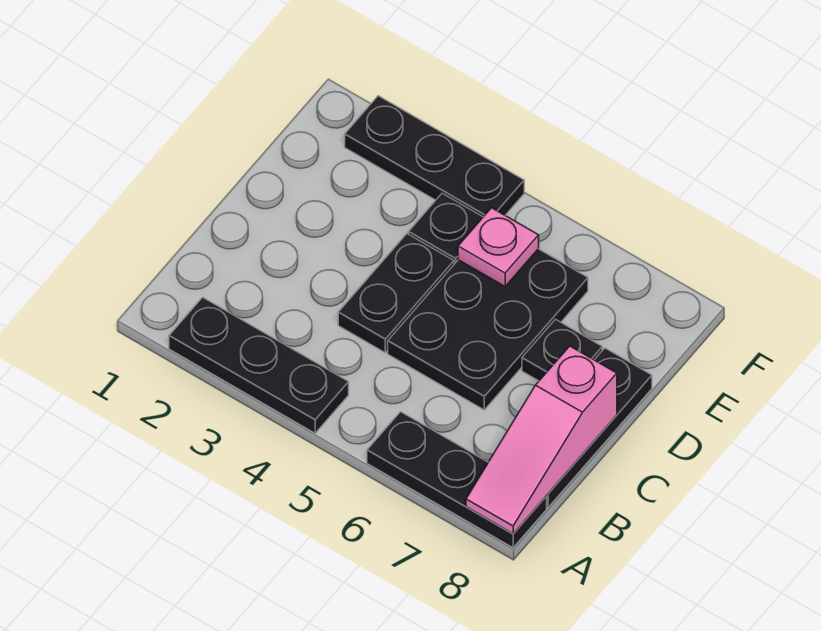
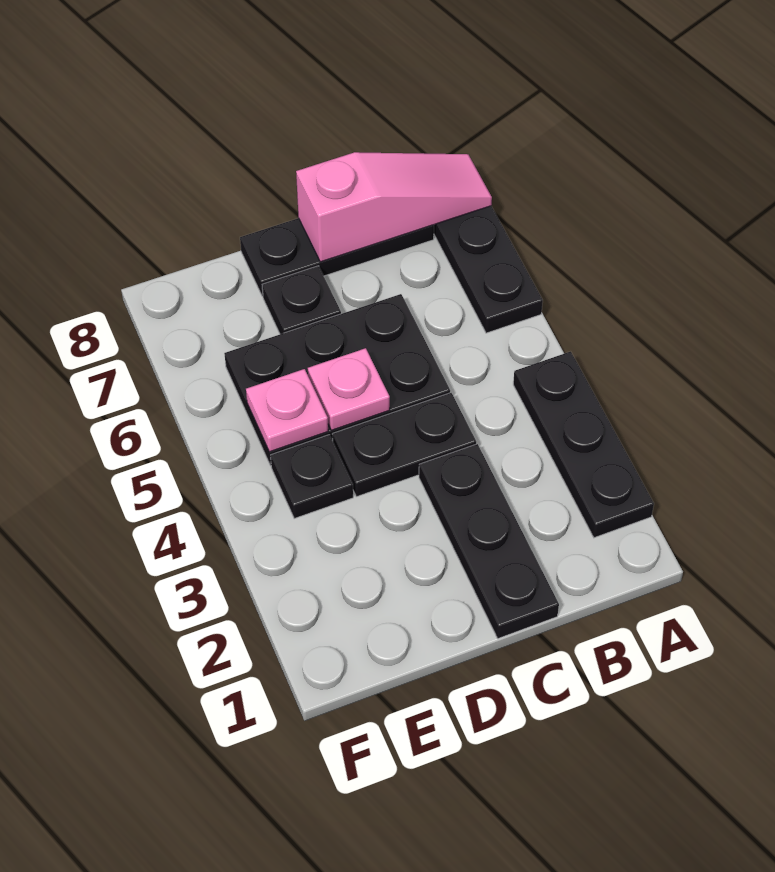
none -> pink plate D5 level 2
black plate F2:F4 level 1 -> black plate C1:C3 level 1

